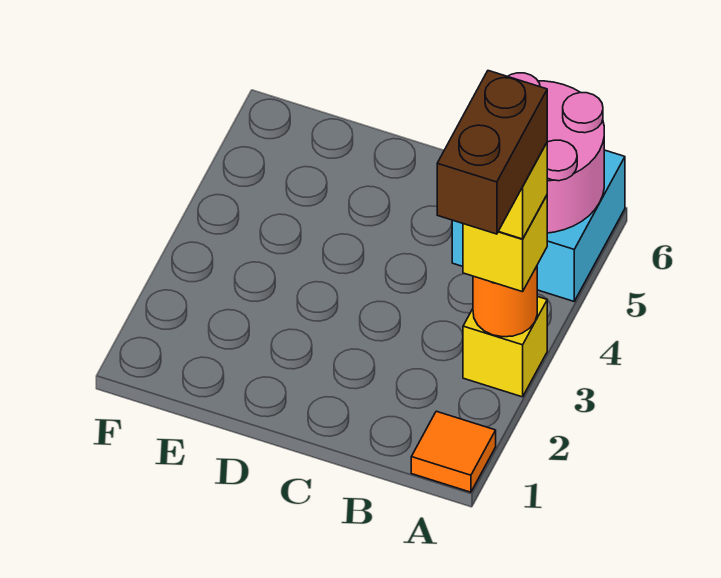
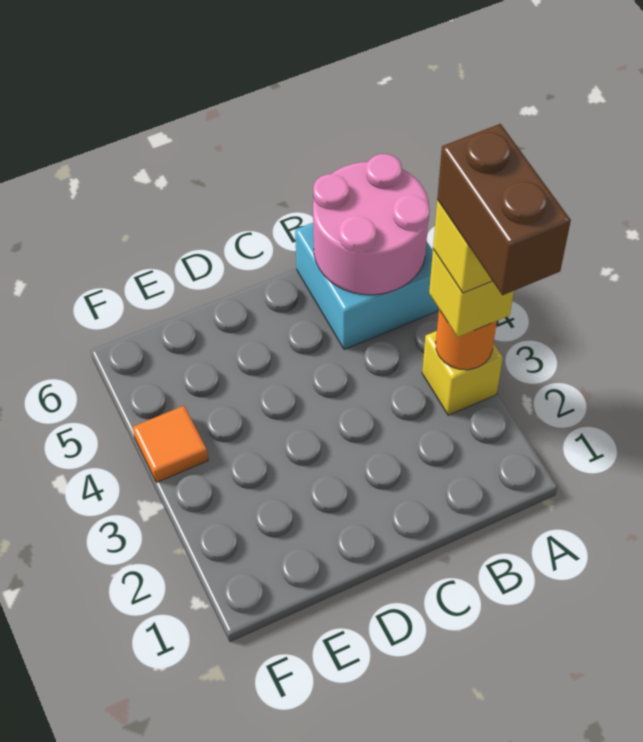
orange tile A1 level 1 -> orange tile F4 level 1

